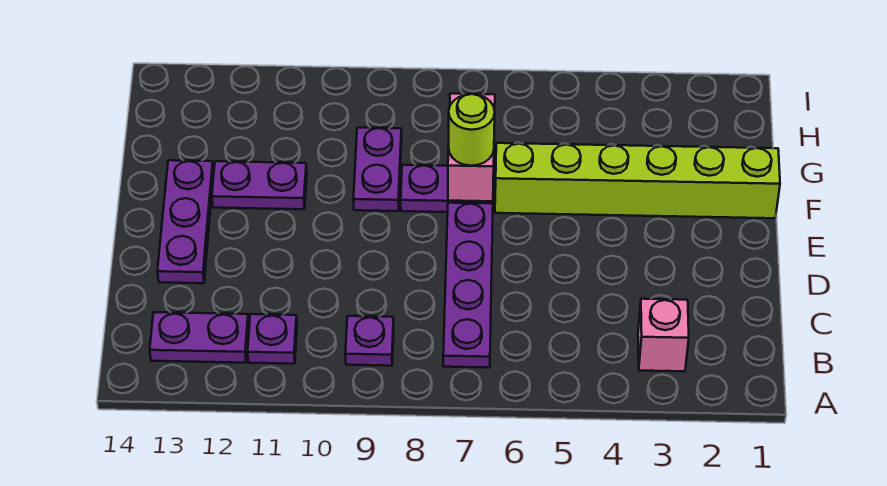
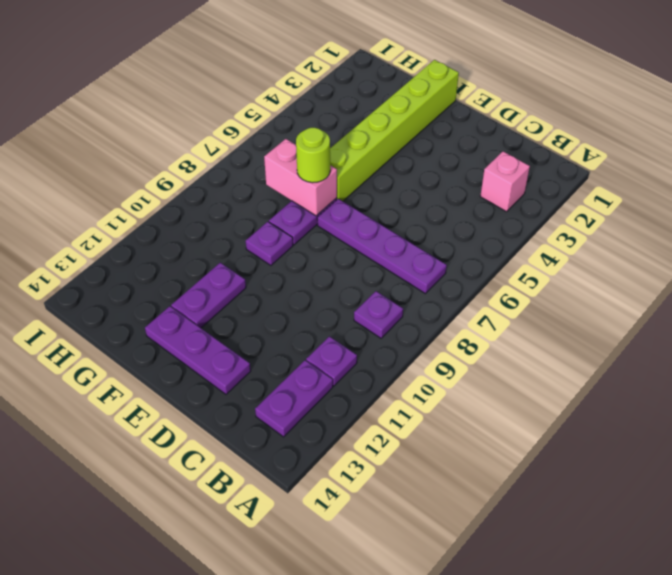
purple plate F9:G9 level 1 -> purple plate F9 level 1

